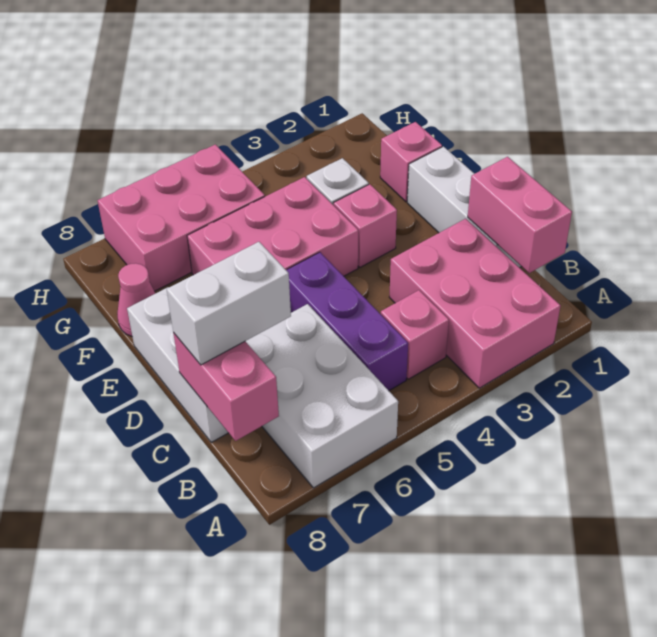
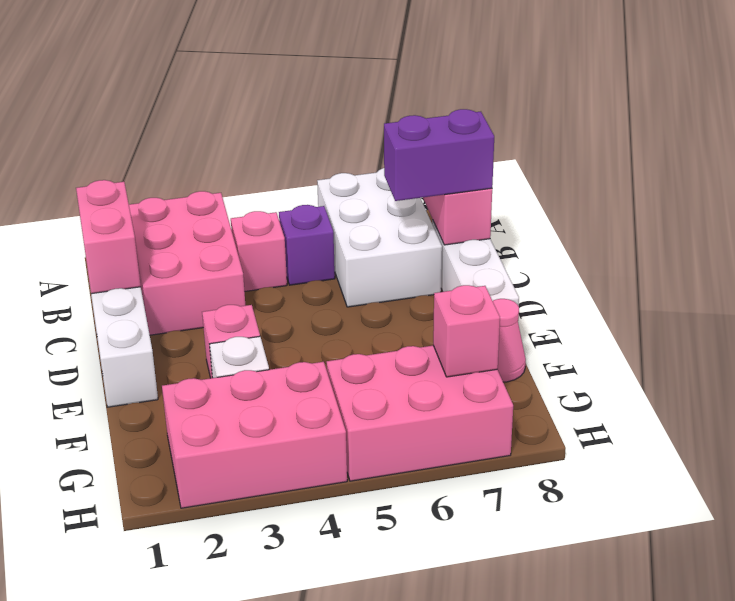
purple brick B5:D5 level 1 -> purple brick B5 level 1
white brick C7:C8 level 3 -> purple brick C7:C8 level 3
pink brick E4:F6 level 1 -> pink brick G2:H4 level 1
pink brick F1 level 1 -> pink brick G7 level 2

